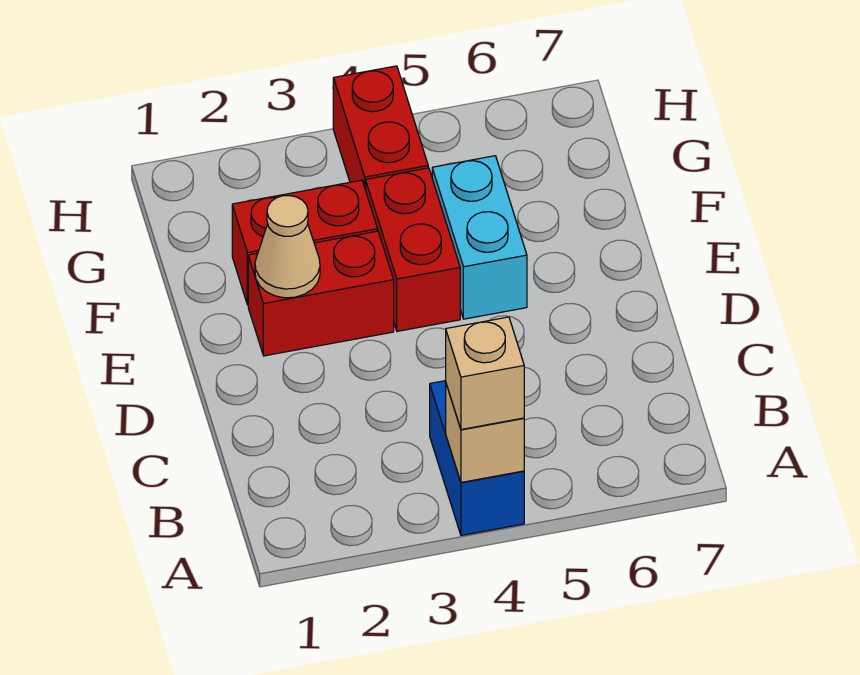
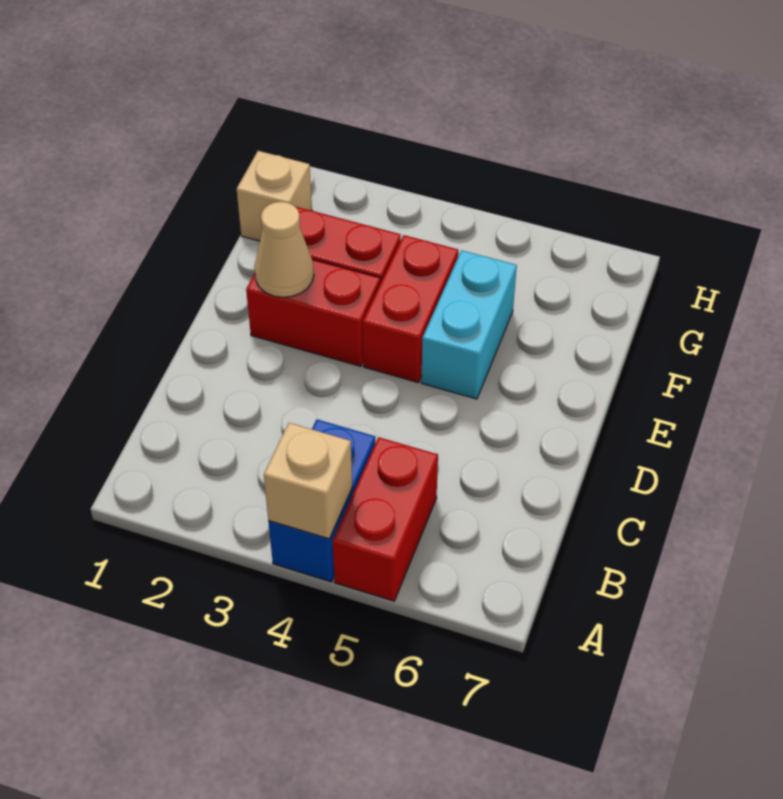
tan brick A4 level 3 -> tan brick G1 level 1
red brick G4:H4 level 1 -> red brick A5:B5 level 1

